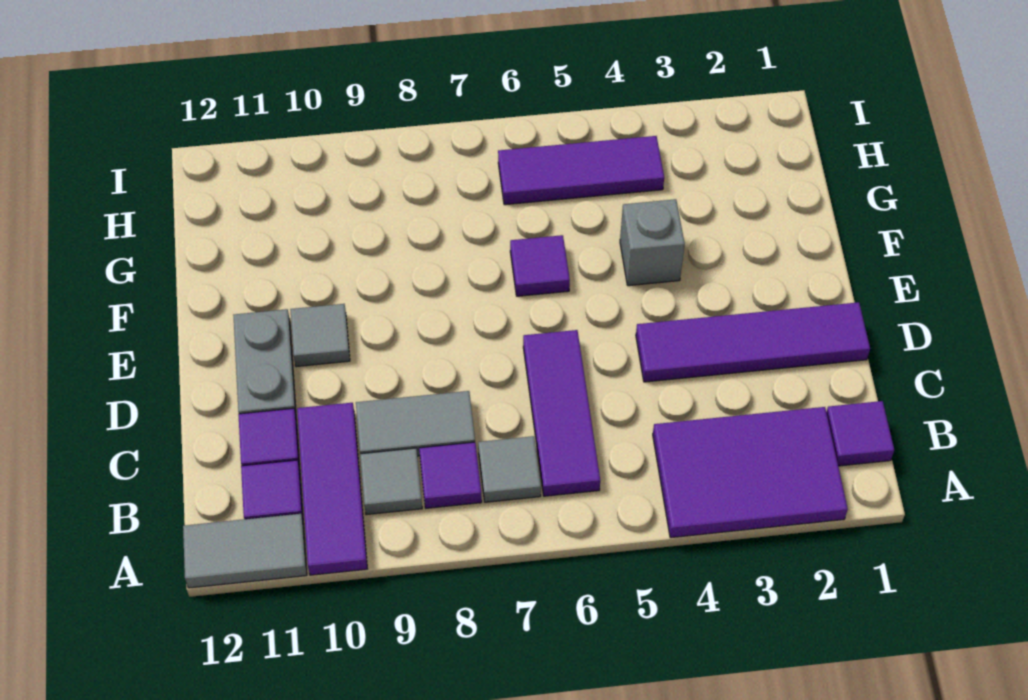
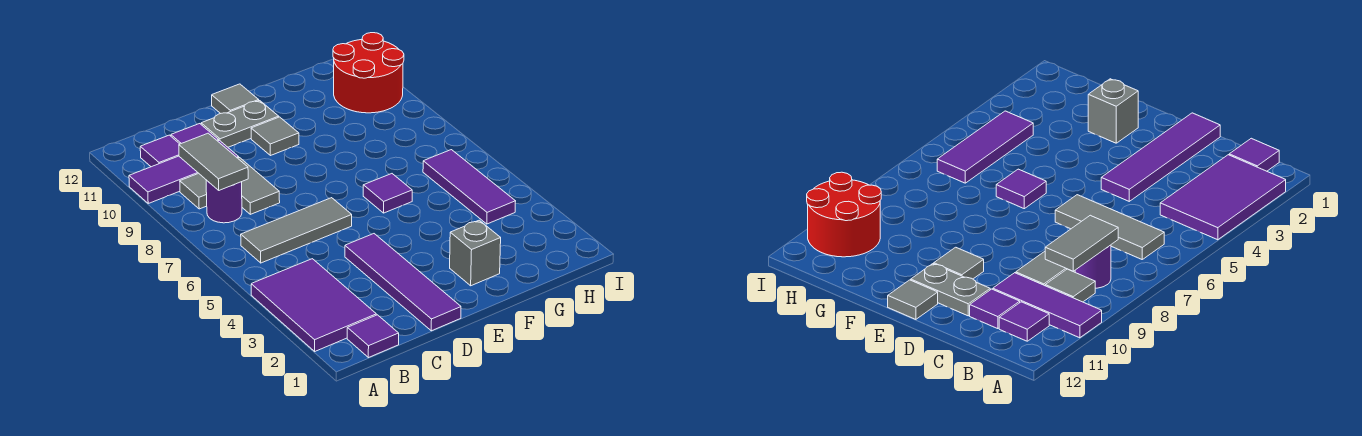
grey tile A11:A12 level 1 -> grey tile B8:B9 level 2
purple tile B6:D6 level 1 -> grey tile B6:D6 level 1
grey tile B7 level 1 -> grey tile E12 level 1
purple tile B8 level 1 -> purple round brick B8 level 1
grey brick F4 level 1 -> grey brick F2 level 1
none -> red round brick H10:I11 level 1

